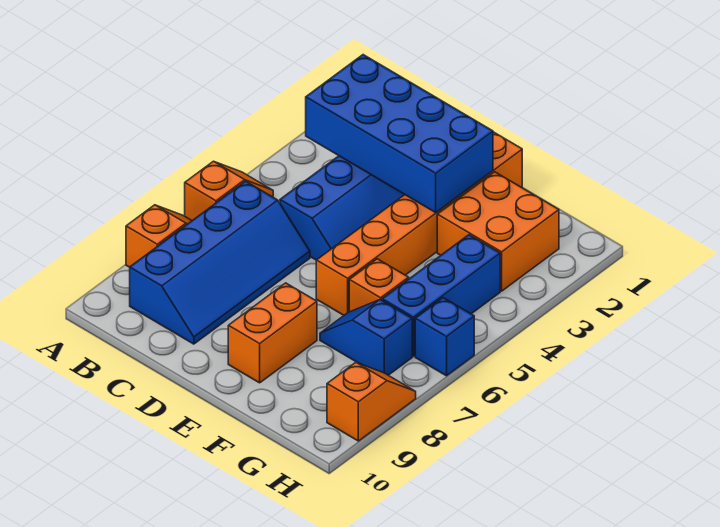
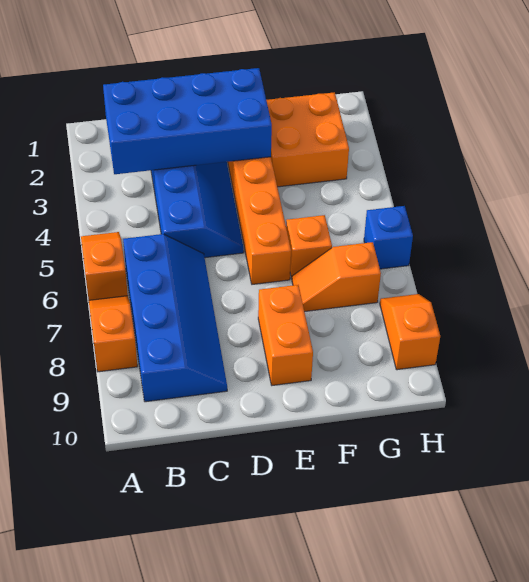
blue slope F7:G7 level 1 top G -> orange slope F7:G7 level 1 top G
blue brick G4:G6 level 1 -> none

